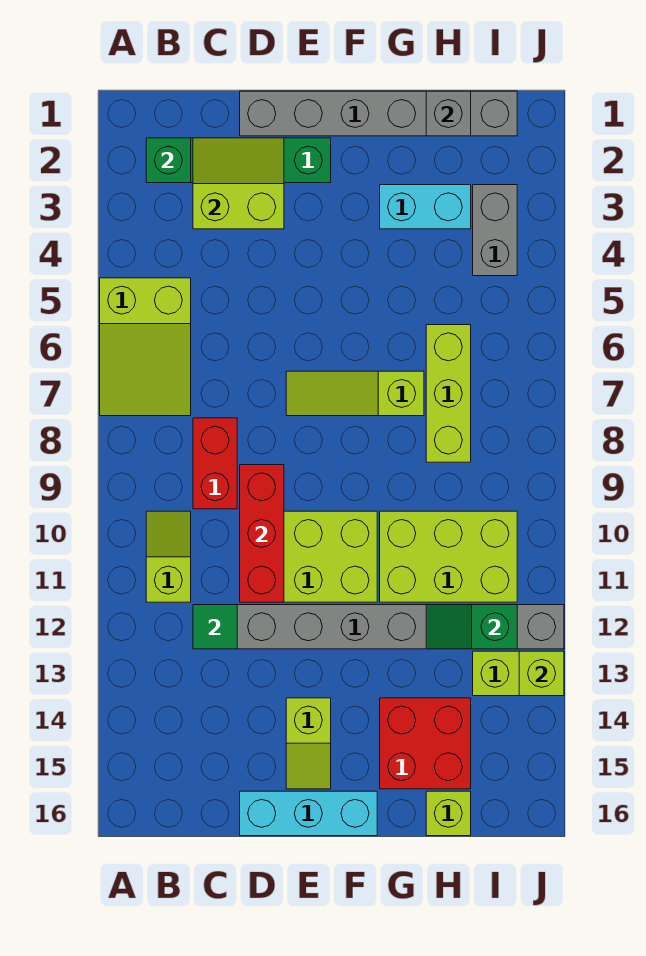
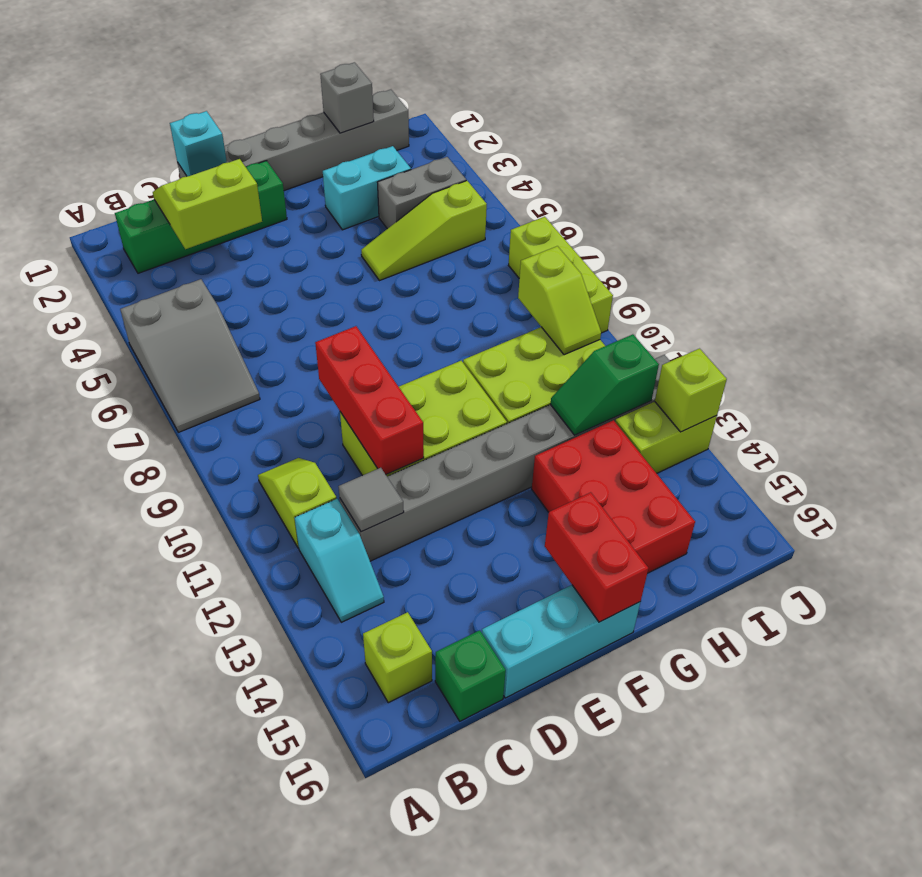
lime slope A5:B7 level 1 top 5 -> grey slope A5:B7 level 1 top 5
green brick B2 level 2 -> green brick C16 level 1
none -> cyan slope B12:B13 level 1 top 12
red brick C8:C9 level 1 -> red brick F15:F16 level 2
green tile C12 level 2 -> grey tile C12 level 2
none -> cyan brick D1 level 2
lime slope E7:G7 level 1 top G -> lime slope G5:I5 level 1 top I
lime slope E14:E15 level 1 top 14 -> lime slope I9:I10 level 2 top 9
red brick G14:H15 level 1 -> red brick G13:H15 level 1
lime brick H6:H8 level 1 -> lime brick J7:J9 level 1
lime brick H16 level 1 -> lime brick B15 level 1
grey brick I3:I4 level 1 -> grey brick H4:I4 level 1

